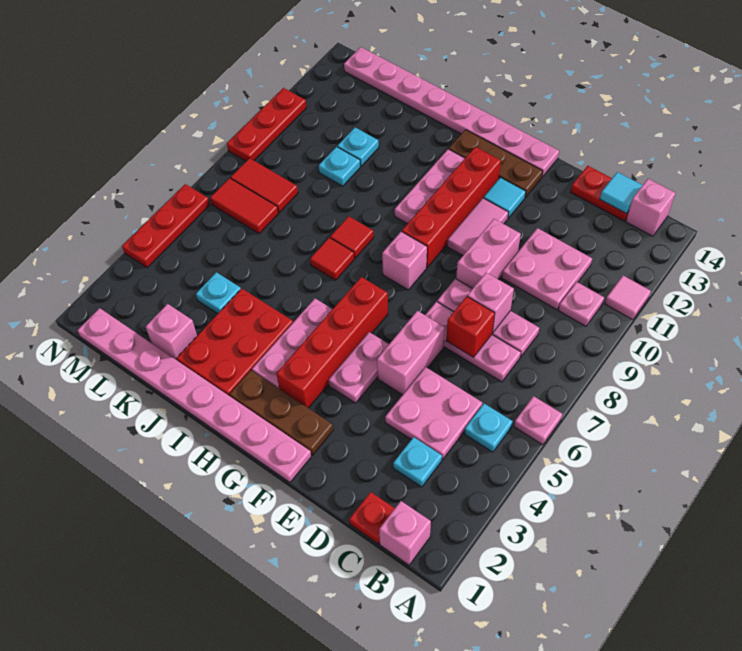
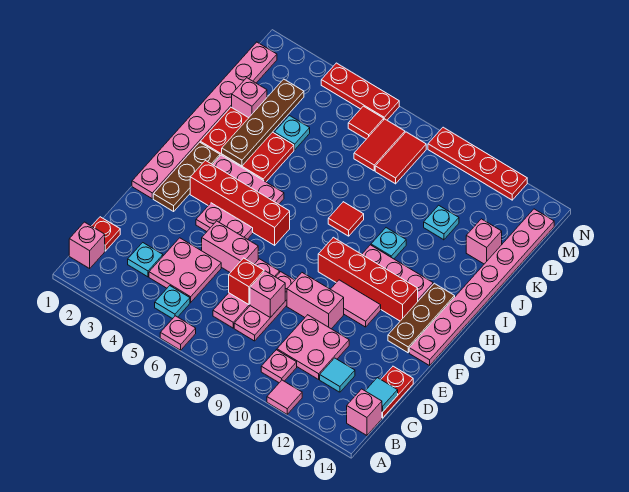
cyan tile F12 level 1 -> cyan tile C12 level 1
pink brick G8 level 1 -> pink brick K13 level 1
none -> brown plate I3:L3 level 2
red tile I7 level 1 -> red tile M6 level 1
cyan plate K10 level 1 -> cyan plate I10 level 1
red plate N9:N11 level 1 -> red plate N9:N12 level 1

